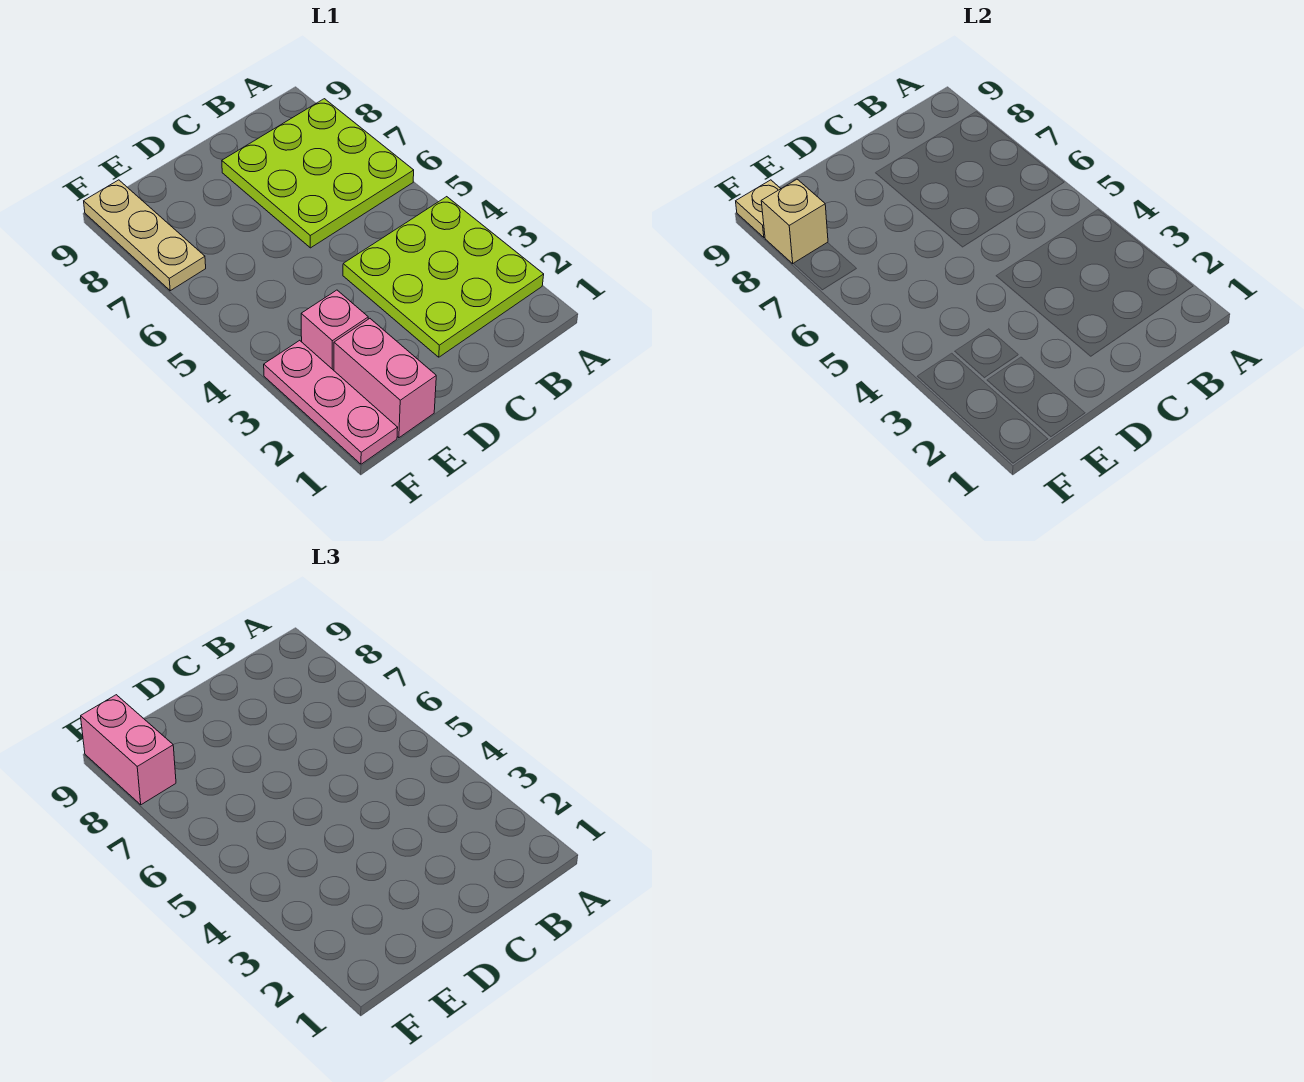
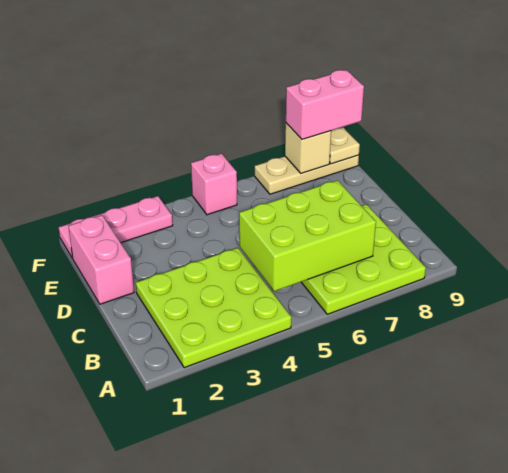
none -> lime brick B5:C7 level 2
pink brick E1:E2 level 1 -> pink brick D1:E1 level 1
pink brick E3 level 1 -> pink brick F5 level 1

